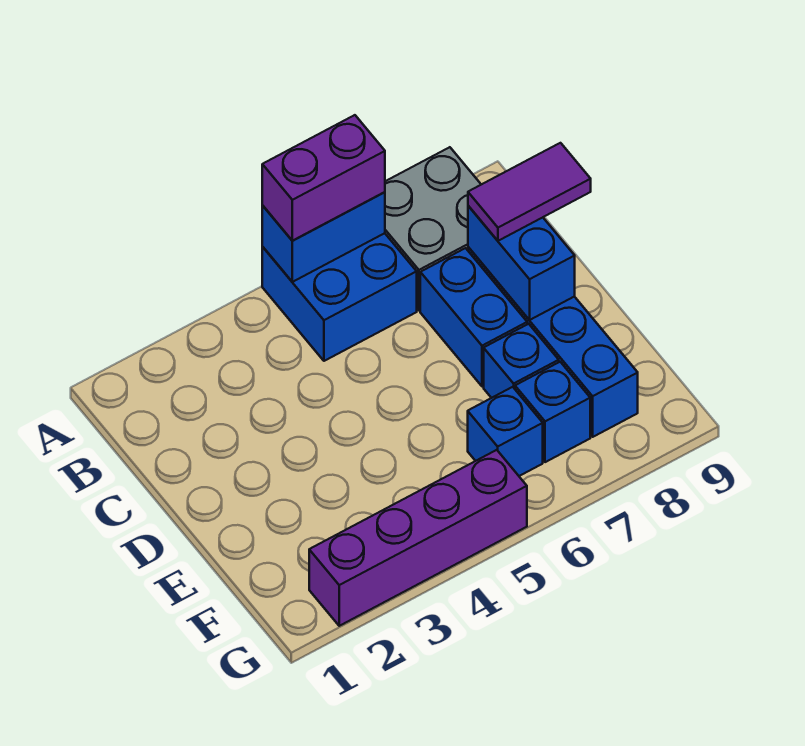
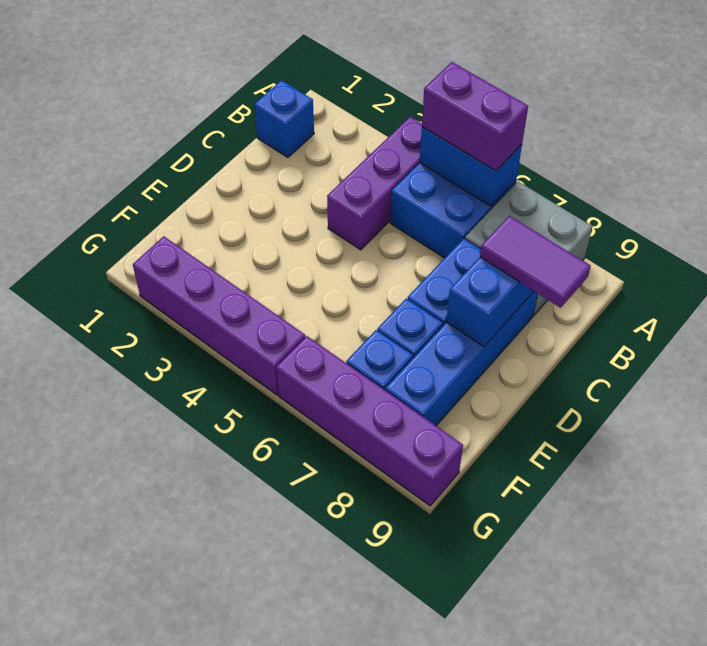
none -> purple brick A4:C4 level 1
blue brick F6 level 1 -> blue brick B1 level 1
none -> purple brick G6:G9 level 1

